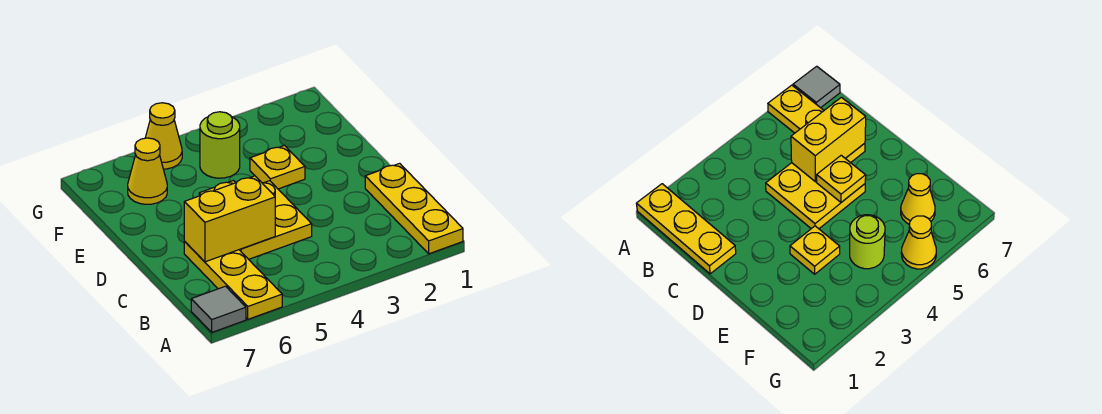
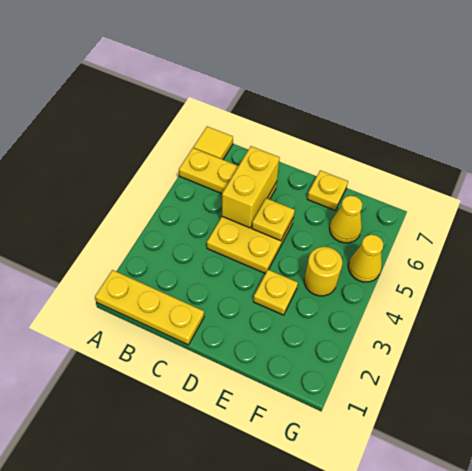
grey tile A7 level 1 -> yellow tile A7 level 1
none -> yellow plate E7 level 1
lime round brick F4 level 1 -> yellow round brick F4 level 1

